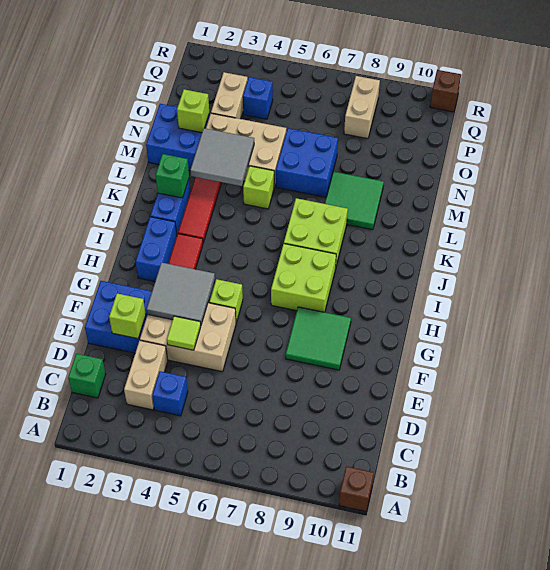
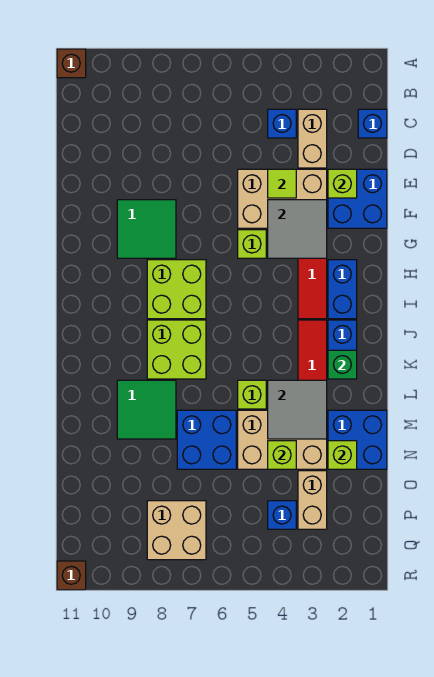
green brick C1 level 1 -> blue brick C1 level 1
none -> lime brick N4 level 2
tan brick P8:Q8 level 1 -> tan brick P7:Q8 level 1

